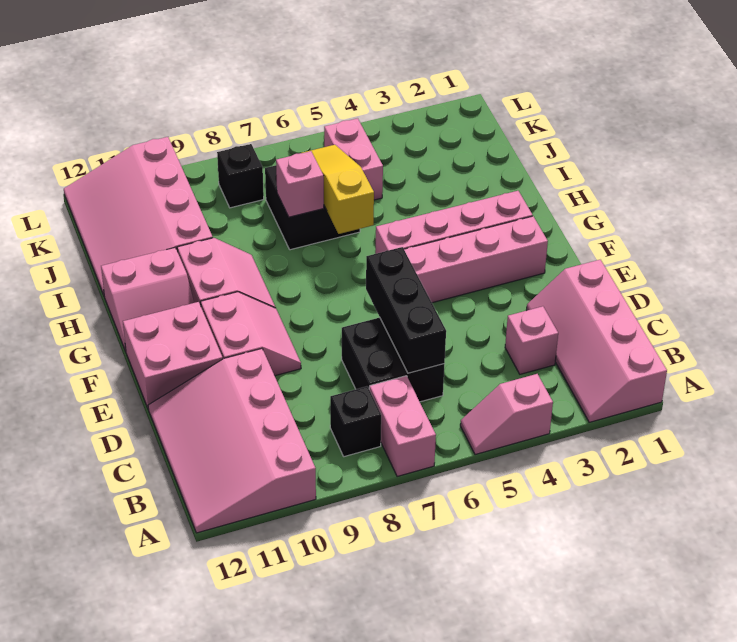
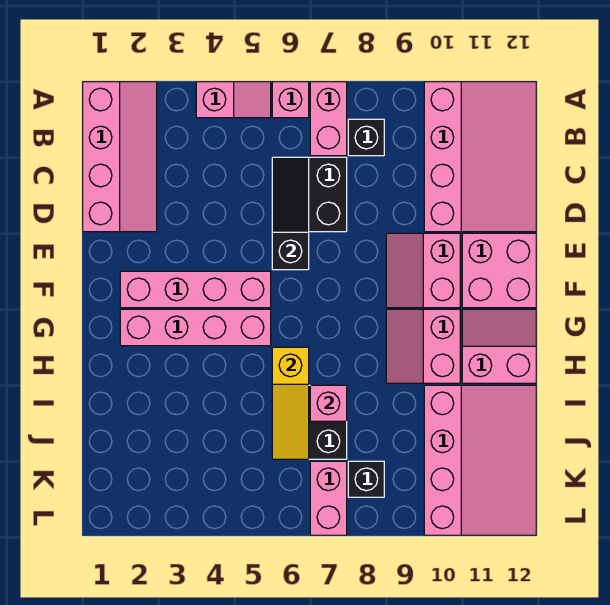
pink brick C3 level 1 -> pink brick A6 level 1
black brick C6:E6 level 2 -> black slope C6:E6 level 2 top E
pink brick J5:K5 level 1 -> pink brick K7:L7 level 1

